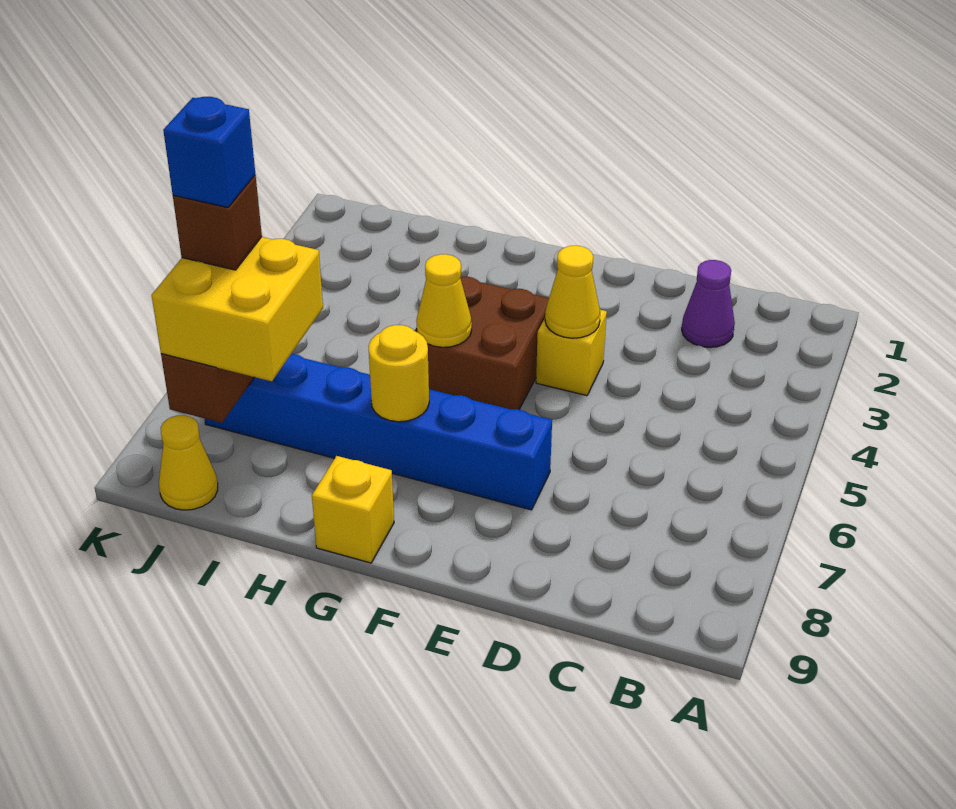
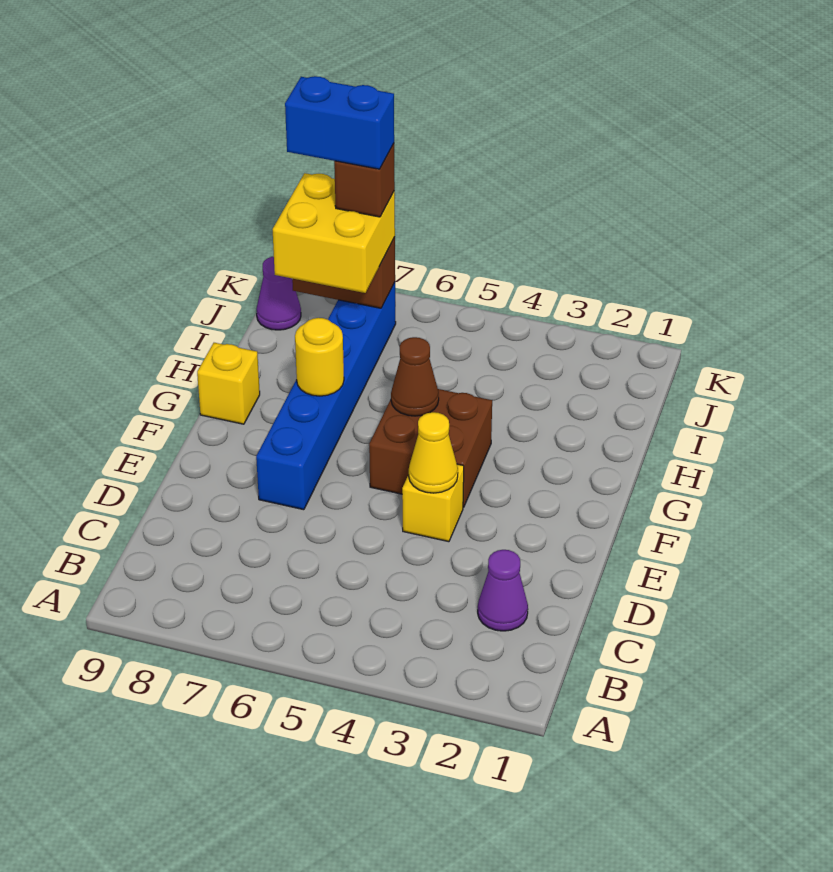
yellow cone G5 level 2 -> brown cone G5 level 2
blue brick J7 level 5 -> blue brick J7:J8 level 5
yellow cone J9 level 1 -> purple cone J9 level 1

